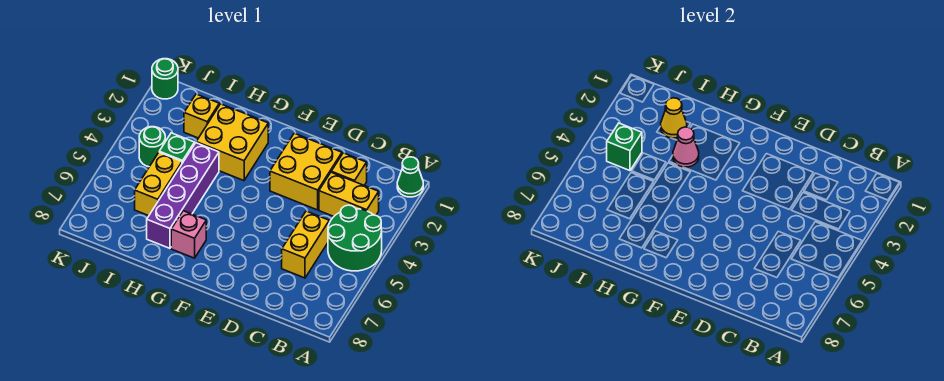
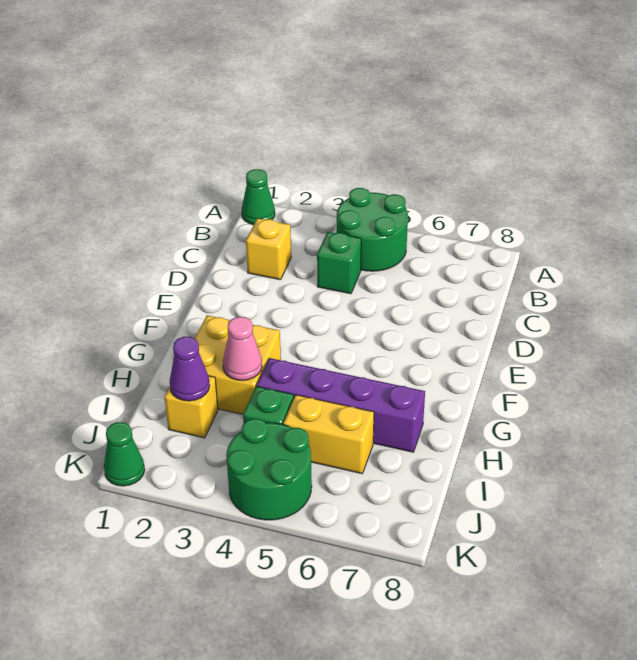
yellow brick B3:C3 level 1 -> none
yellow brick C5:C6 level 1 -> none
yellow brick D2:E3 level 1 -> none
pink brick G7 level 1 -> none
yellow cone I2 level 2 -> purple cone I2 level 2
green round brick J4 level 1 -> green round brick J4:K5 level 1
green brick J4 level 2 -> green brick C4 level 1
green round brick K1 level 1 -> green cone K1 level 1

